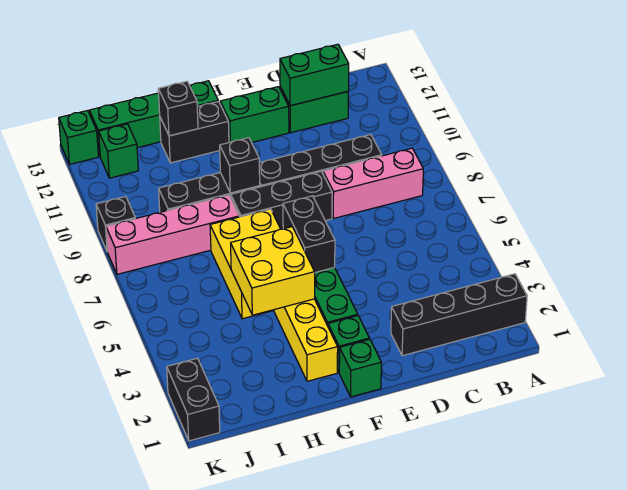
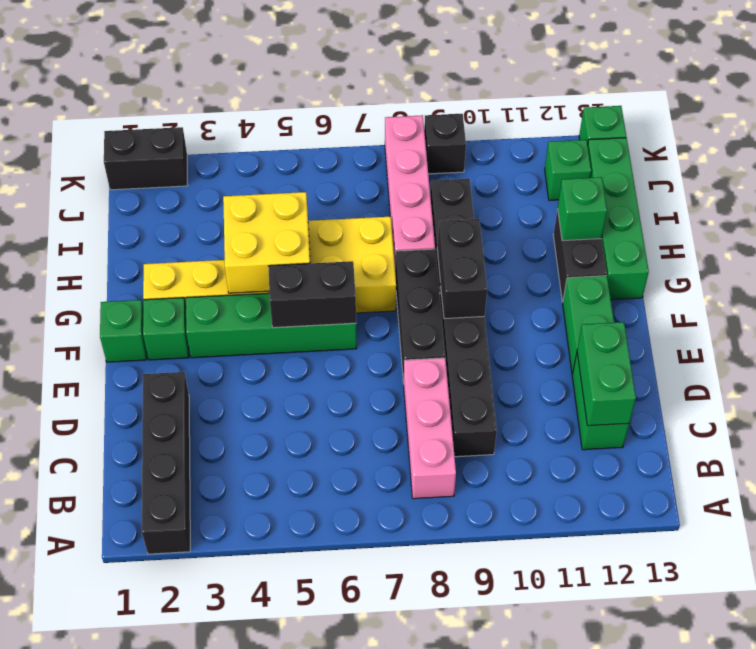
black brick G9 level 2 -> black brick F9:G9 level 2
black brick H12 level 2 -> green brick H12 level 2

